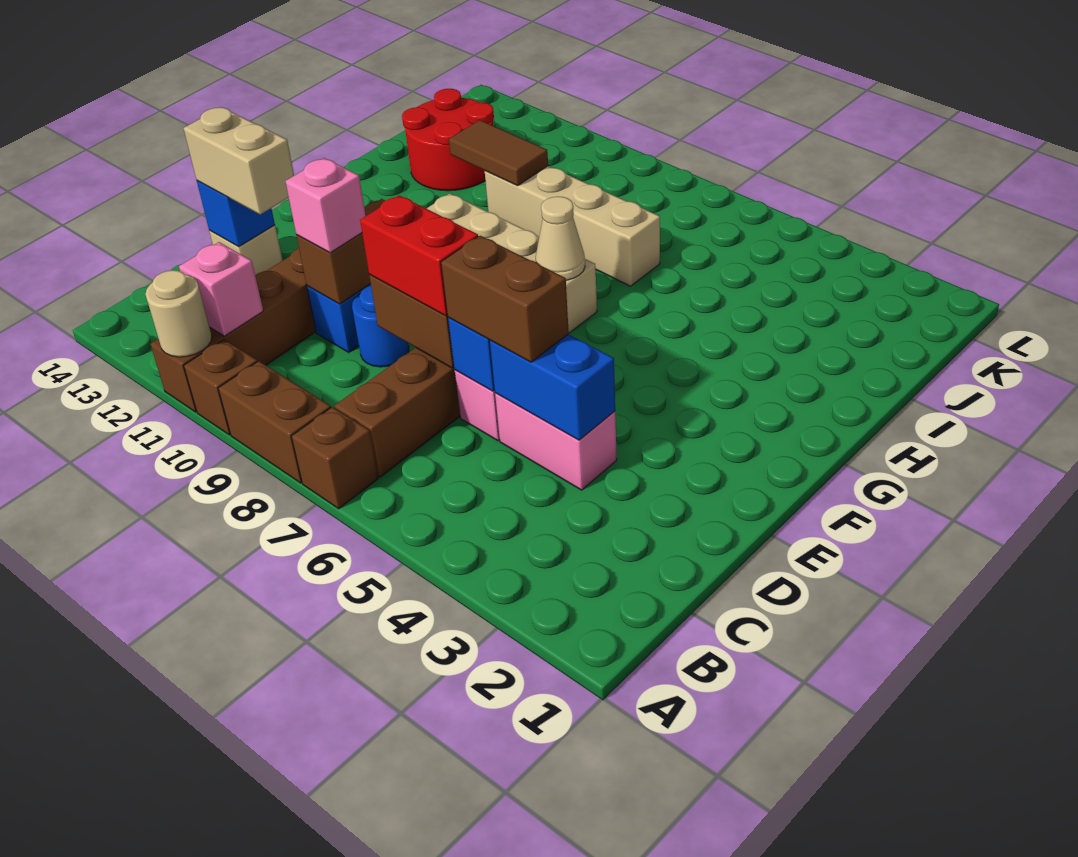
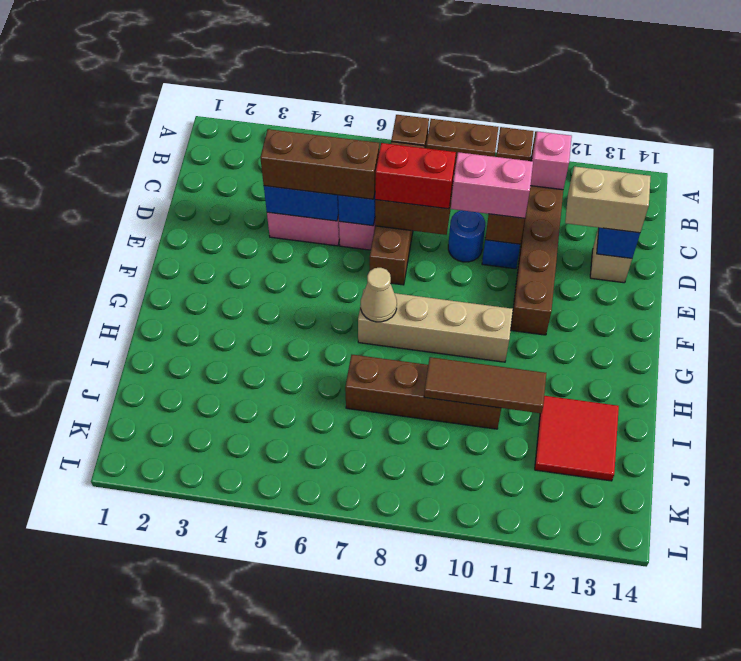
tan round brick A11 level 2 -> none
brown brick D5:D6 level 3 -> brown brick D4:D6 level 3
pink brick D10 level 3 -> pink brick D9:D10 level 3
tan brick I7:I10 level 1 -> brown brick I7:I10 level 1
brown tile I10:I11 level 2 -> brown tile I9:I11 level 2
red round brick I12:J13 level 1 -> red tile I12:J13 level 1

